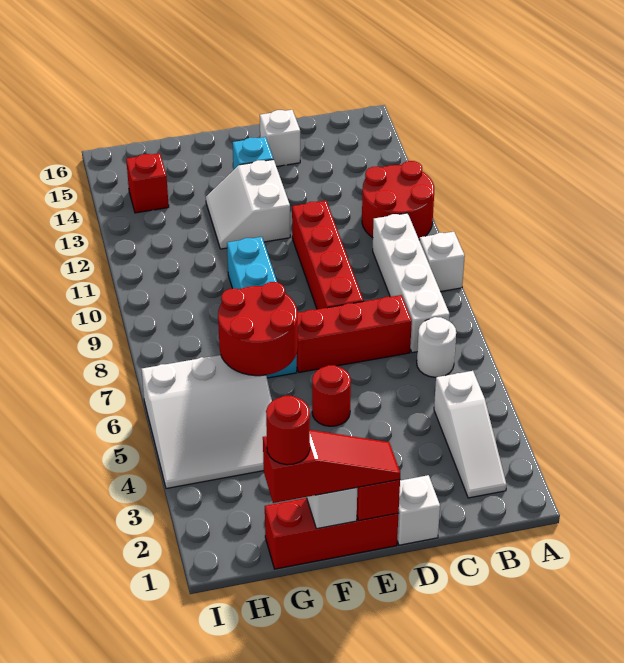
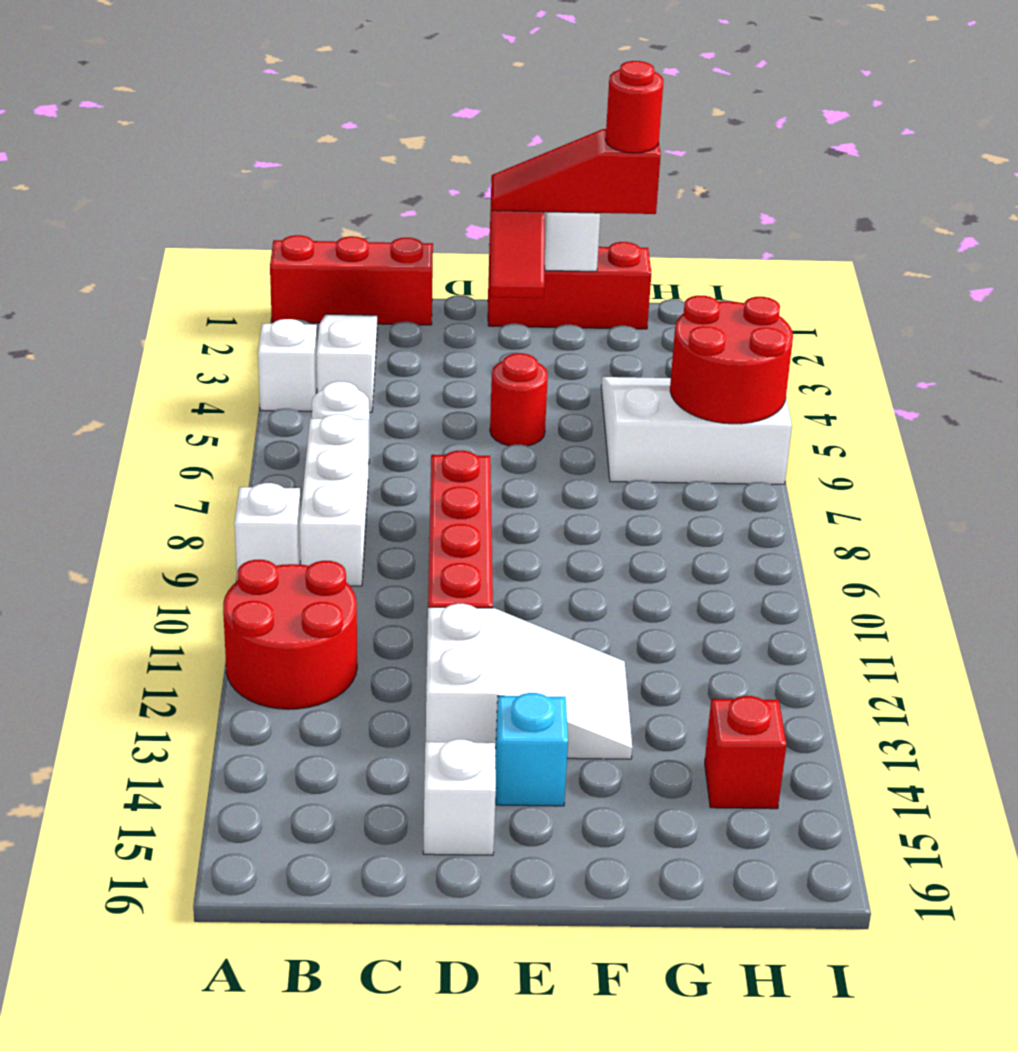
white brick B7:B10 level 1 -> white brick B7:B9 level 1
red brick C7:E7 level 1 -> red brick A1:C1 level 1
white brick D1 level 1 -> white brick A4 level 1
white slope E12:F13 level 1 top E -> white slope D12:F13 level 1 top D
red round brick F6:G7 level 2 -> red round brick H5:I6 level 2
cyan brick F7:F10 level 1 -> none

